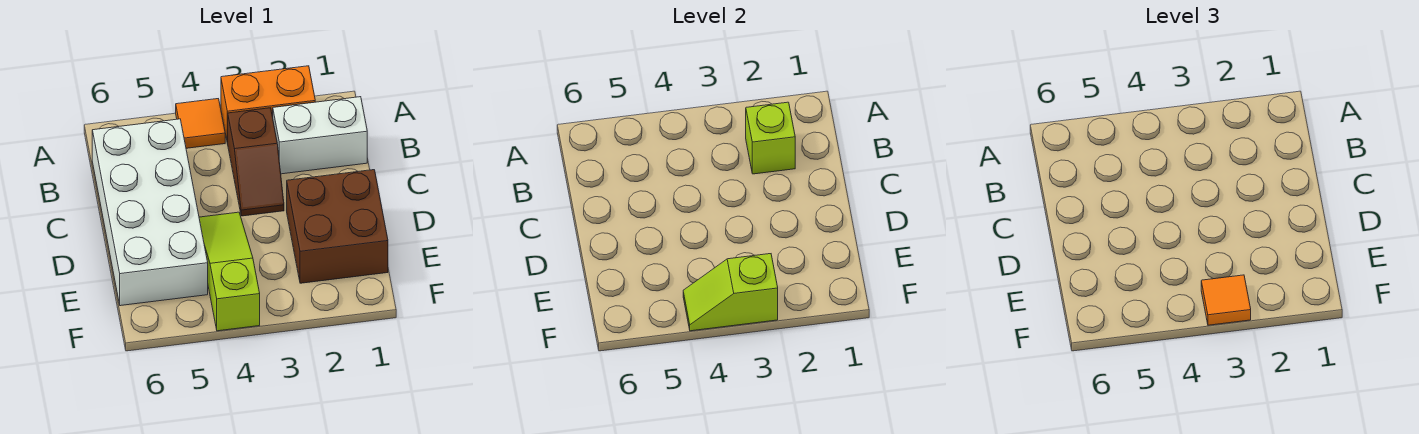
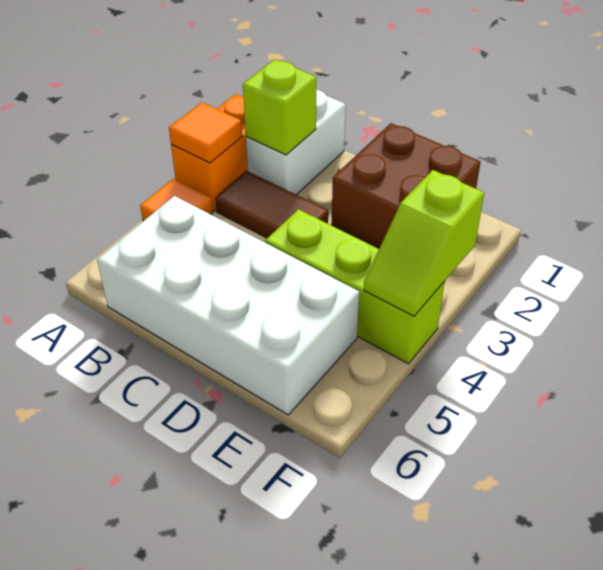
brown slope B3:C3 level 1 top B -> brown tile B3:C3 level 1
lime slope D4:F4 level 1 top F -> lime brick D4:F4 level 1
orange tile F3 level 3 -> orange tile A3 level 2

